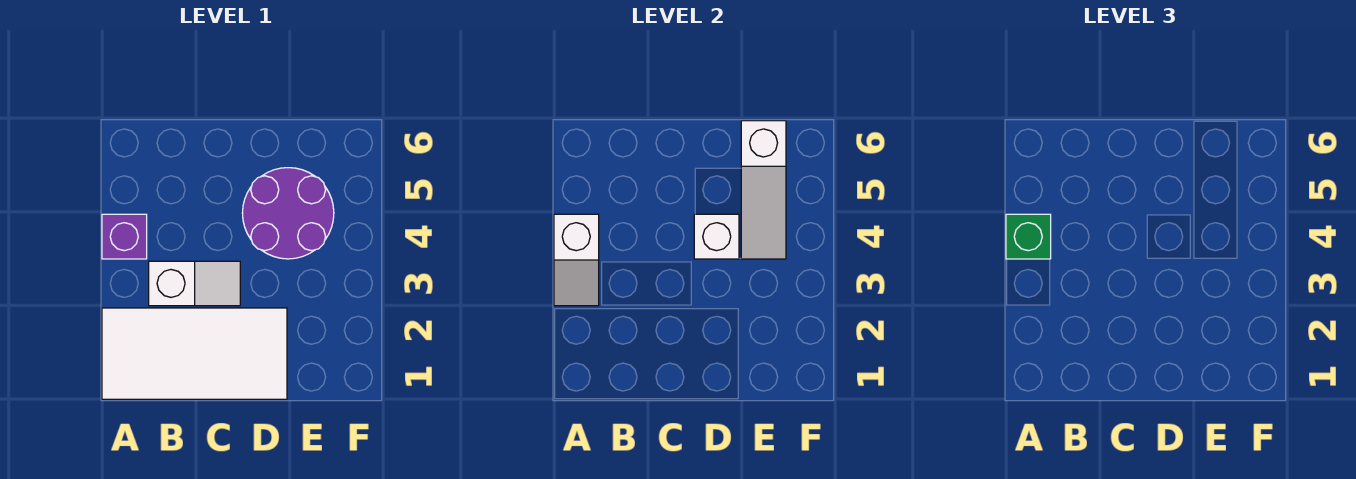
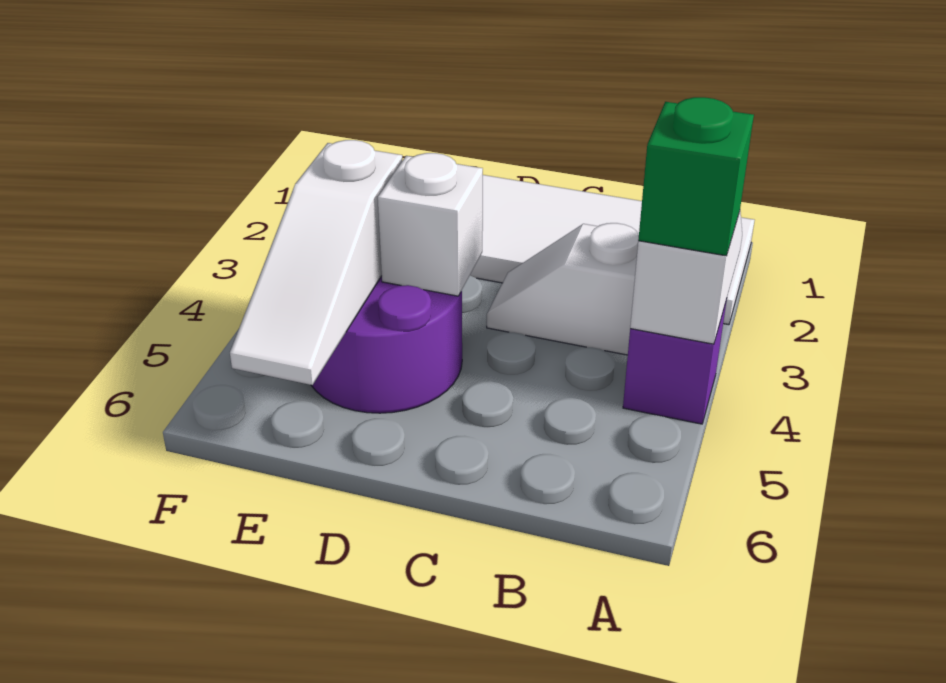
white slope E4:E6 level 2 top 6 -> white slope E4:E6 level 2 top 4

